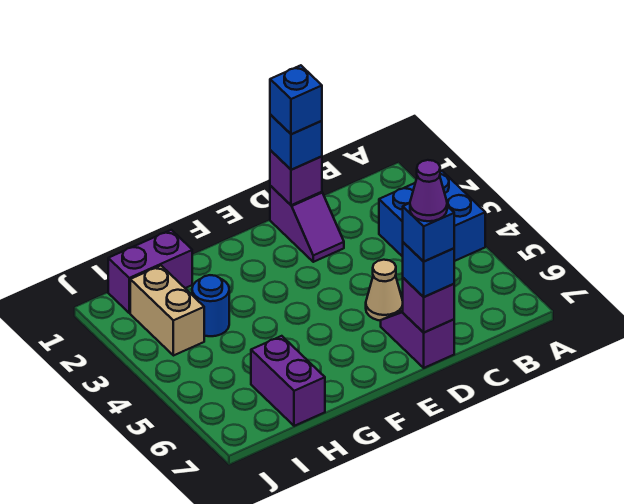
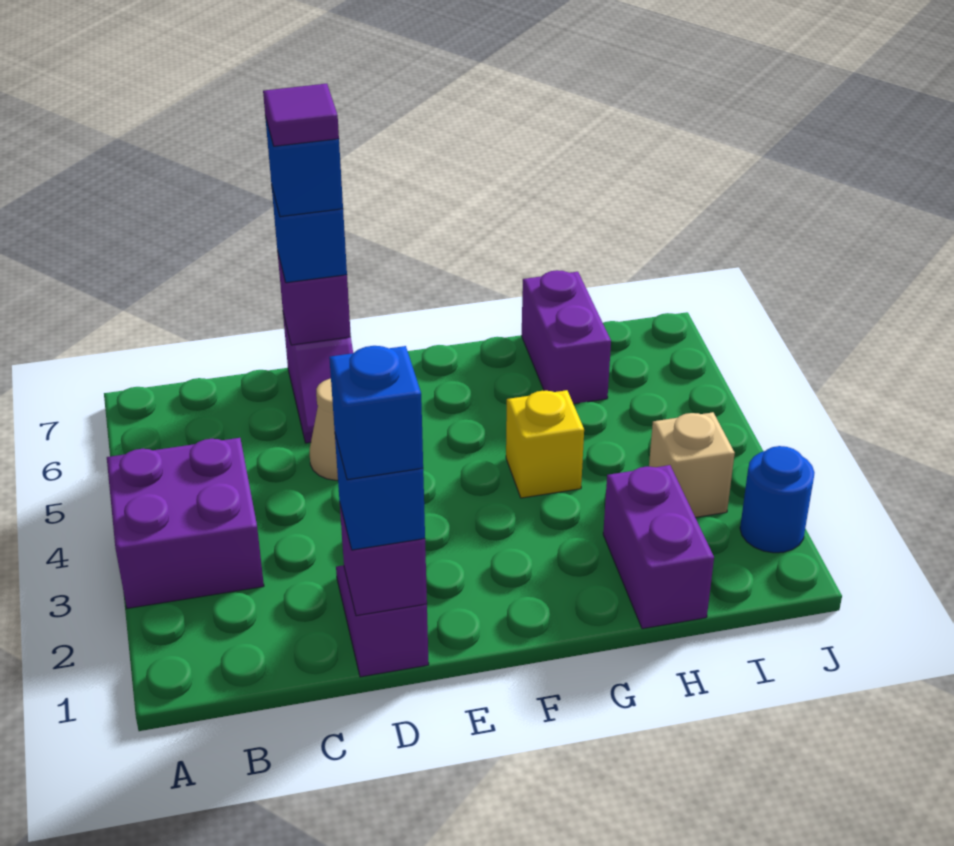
blue brick A3:B4 level 1 -> purple brick A3:B4 level 1
purple cone D7 level 5 -> purple tile D7 level 5
none -> yellow brick G4 level 1
purple brick H1:I1 level 1 -> purple brick H1:H2 level 1
blue round brick H3 level 1 -> blue round brick J2 level 1
tan brick I2:I3 level 1 -> tan brick I3 level 1

